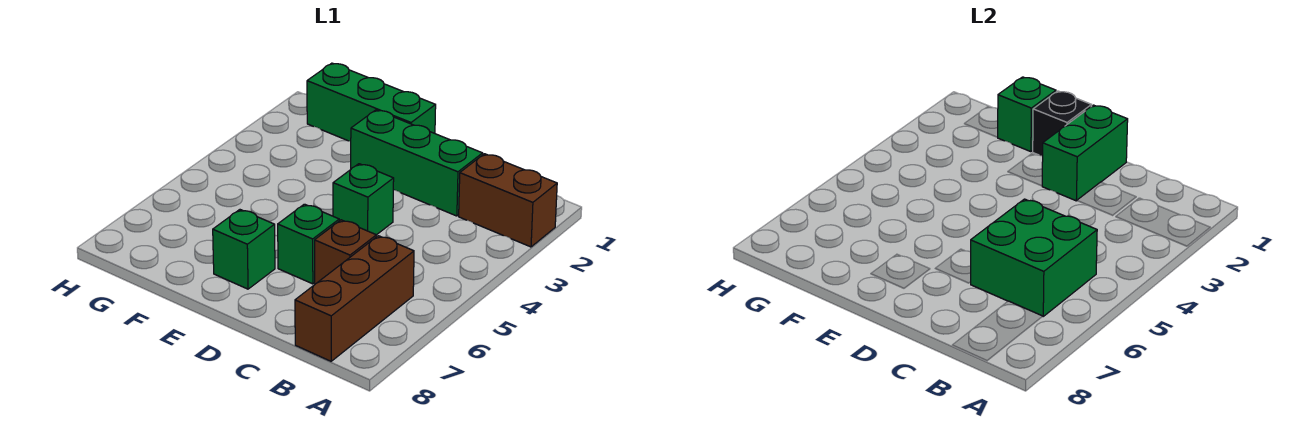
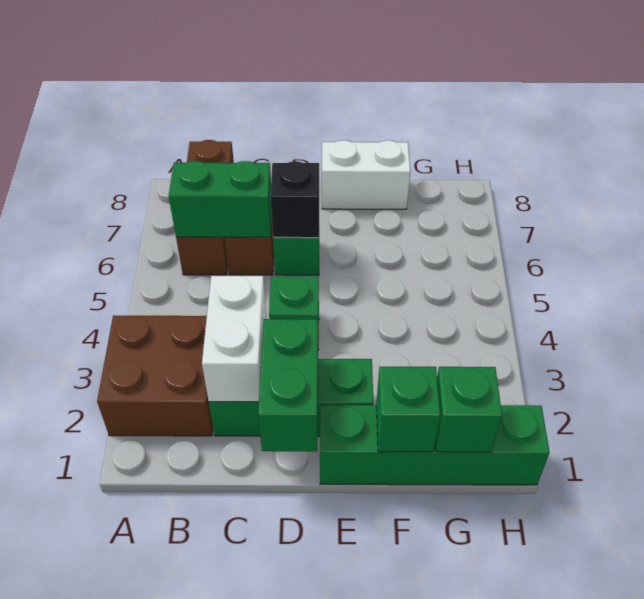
brown brick A2:B2 level 1 -> brown brick A2:B3 level 1
green brick B5:C6 level 2 -> green brick B6:C6 level 2
none -> white brick C2:C3 level 2
green brick E1:G1 level 1 -> green brick E1:H1 level 1
black brick E1 level 2 -> black brick D6 level 2
green brick E7 level 1 -> green brick G1 level 2
none -> white brick E8:F8 level 1

